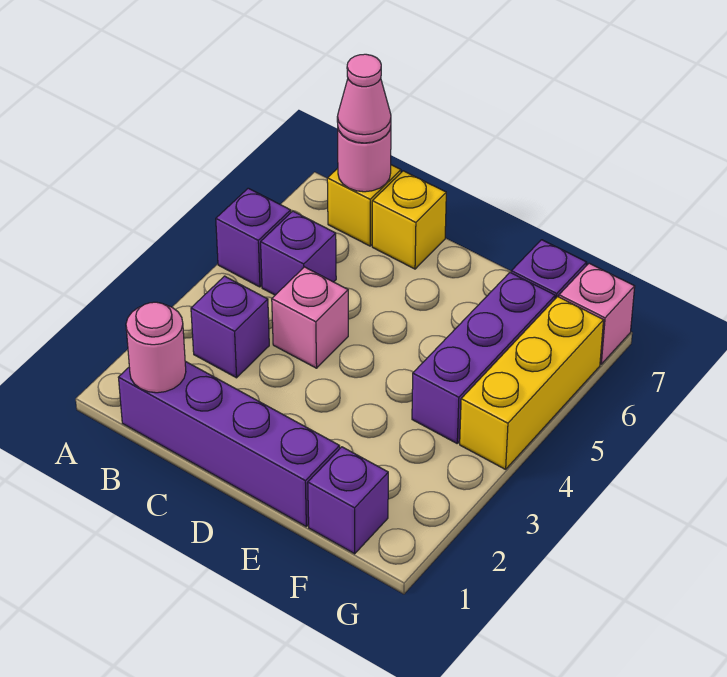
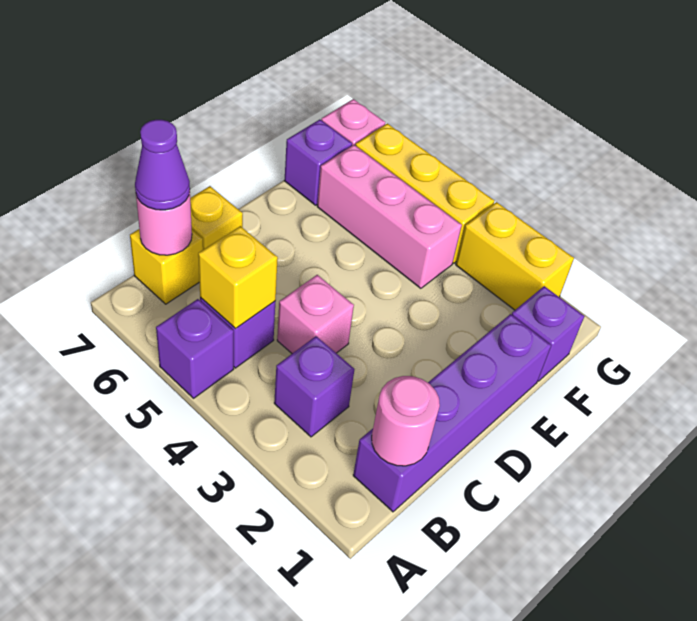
none -> yellow brick B5 level 2
pink cone B7 level 3 -> purple cone B7 level 3
purple brick F4:F6 level 1 -> pink brick F4:F6 level 1
none -> yellow brick G2:G3 level 1

